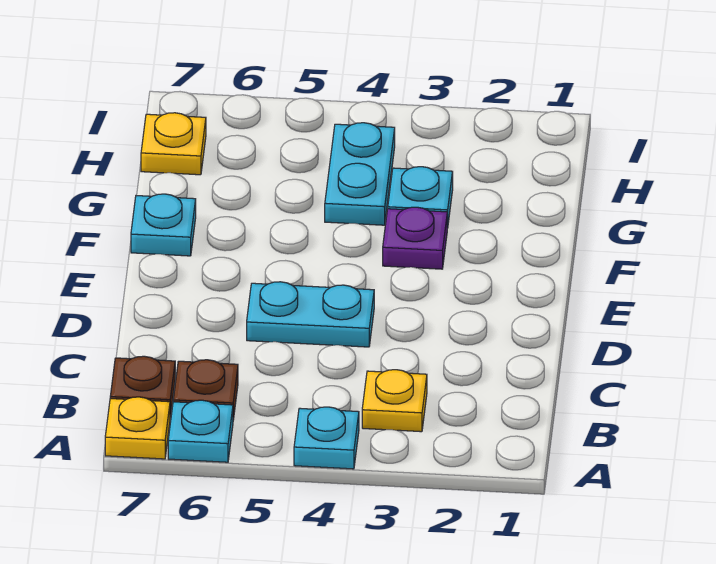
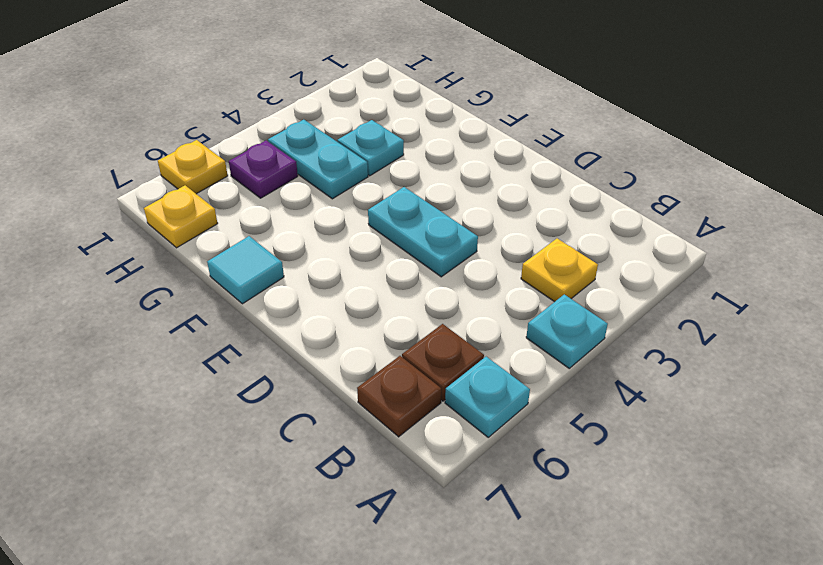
yellow plate A7 level 1 -> yellow plate I6 level 1
cyan plate D4:D5 level 1 -> cyan plate D4:E4 level 1
purple plate F3 level 1 -> purple plate H5 level 1
cyan plate F7 level 1 -> cyan tile F7 level 1

